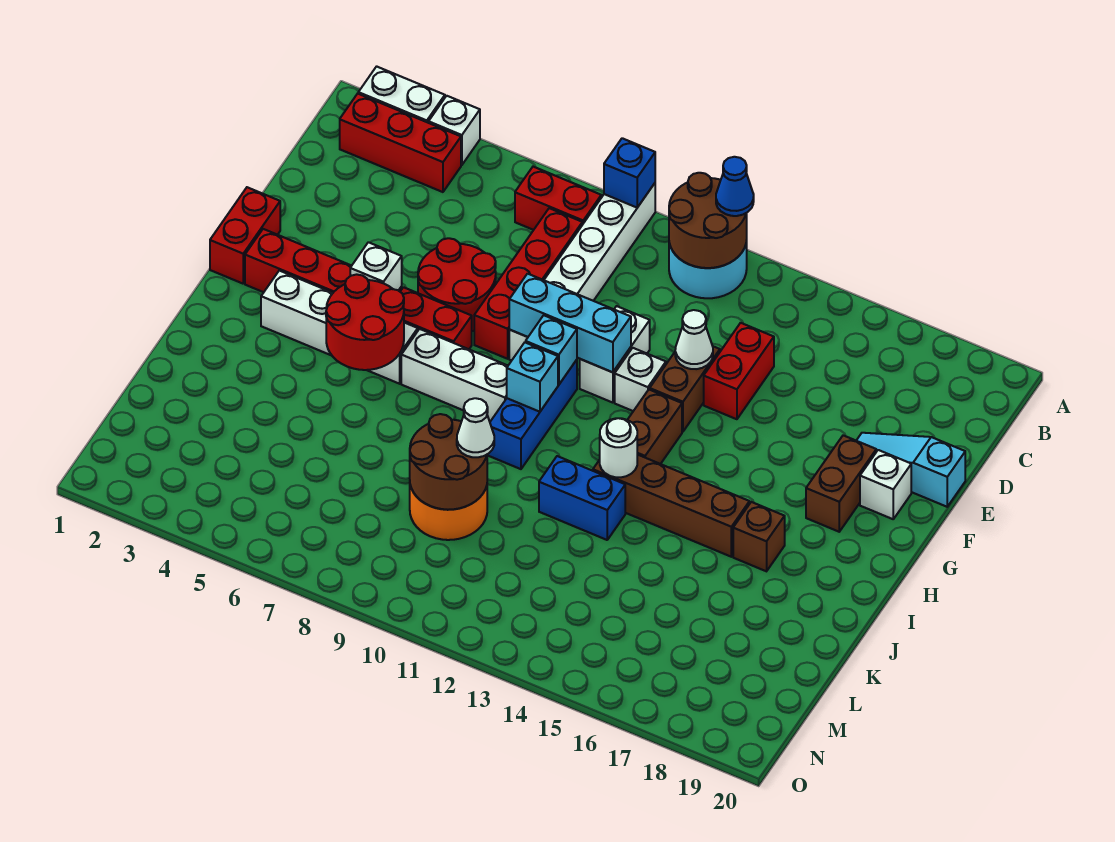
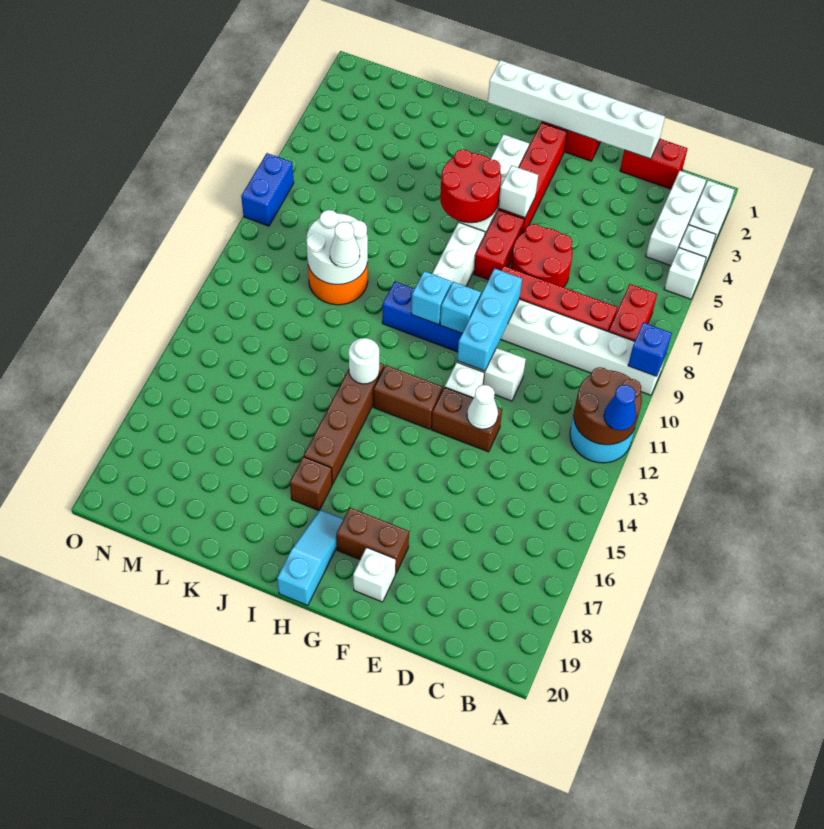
none -> white brick A5 level 1
red brick B2:B4 level 1 -> white brick B2:B4 level 1
none -> white brick D1:I1 level 2
red brick D14:E14 level 1 -> red brick C1:D1 level 1
cyan slope E18:E20 level 1 top 20 -> cyan slope H18:H20 level 1 top 20
blue brick J12:J13 level 1 -> blue brick O7:O8 level 1
brown round brick K9:L10 level 2 -> white round brick K9:L10 level 2

